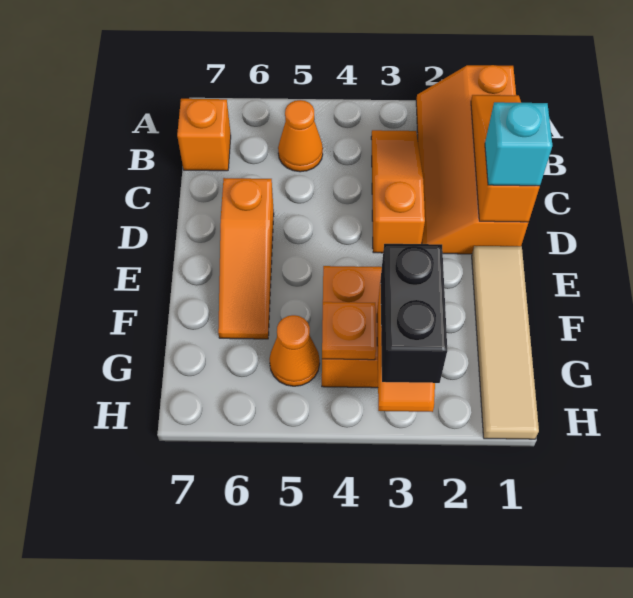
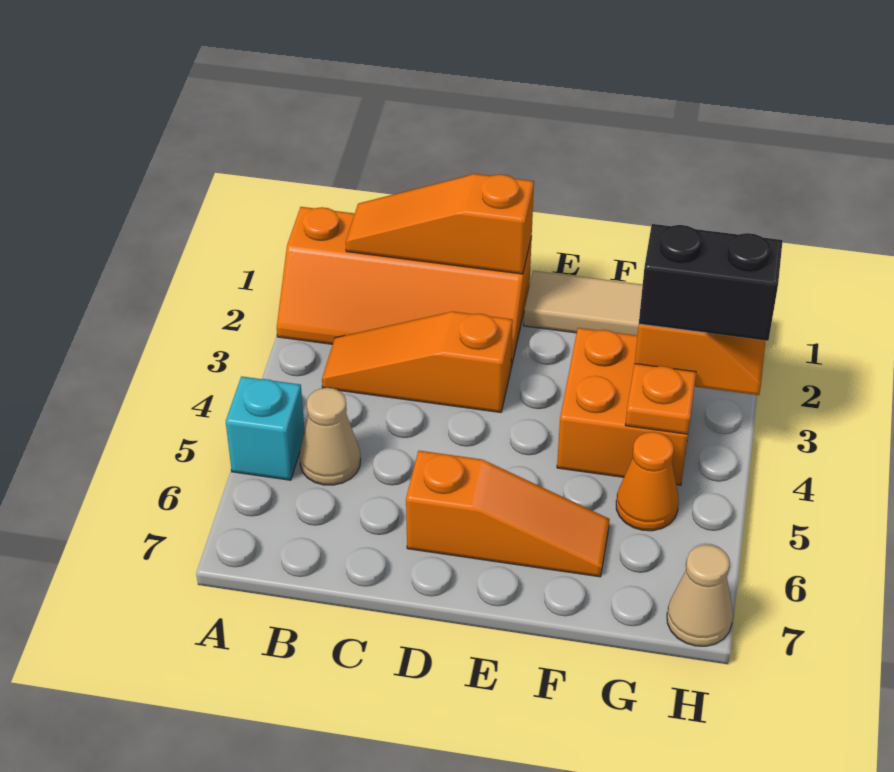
orange cone B5 level 1 -> tan cone B5 level 1
orange brick B7 level 1 -> none
cyan brick D1 level 3 -> cyan brick A5 level 1
none -> tan cone H7 level 1

